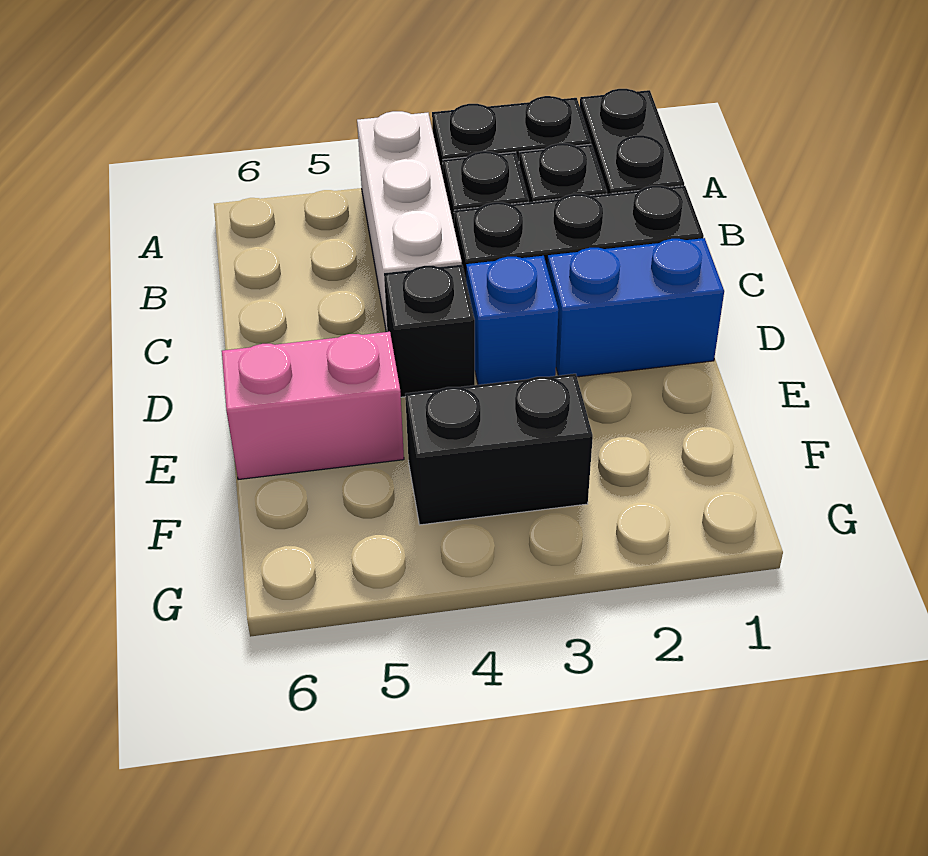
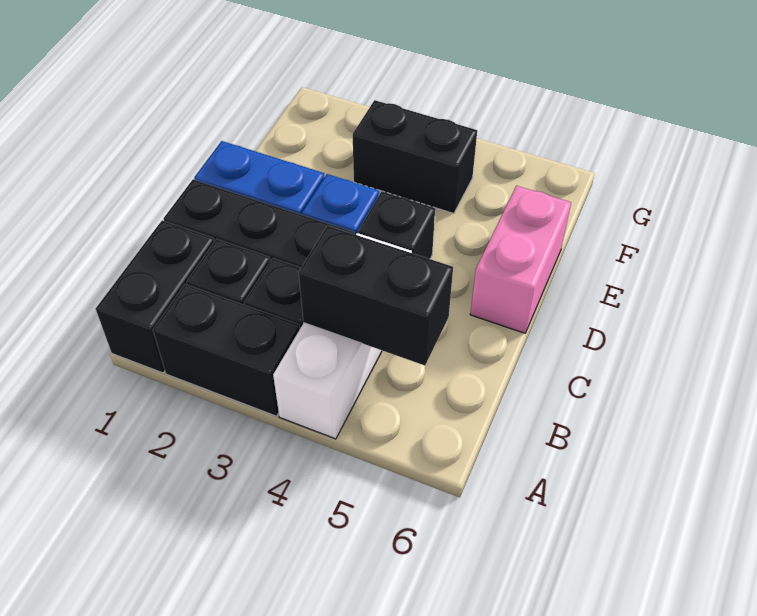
none -> black brick B4:B5 level 2
pink brick E5:E6 level 1 -> pink brick D6:E6 level 1

